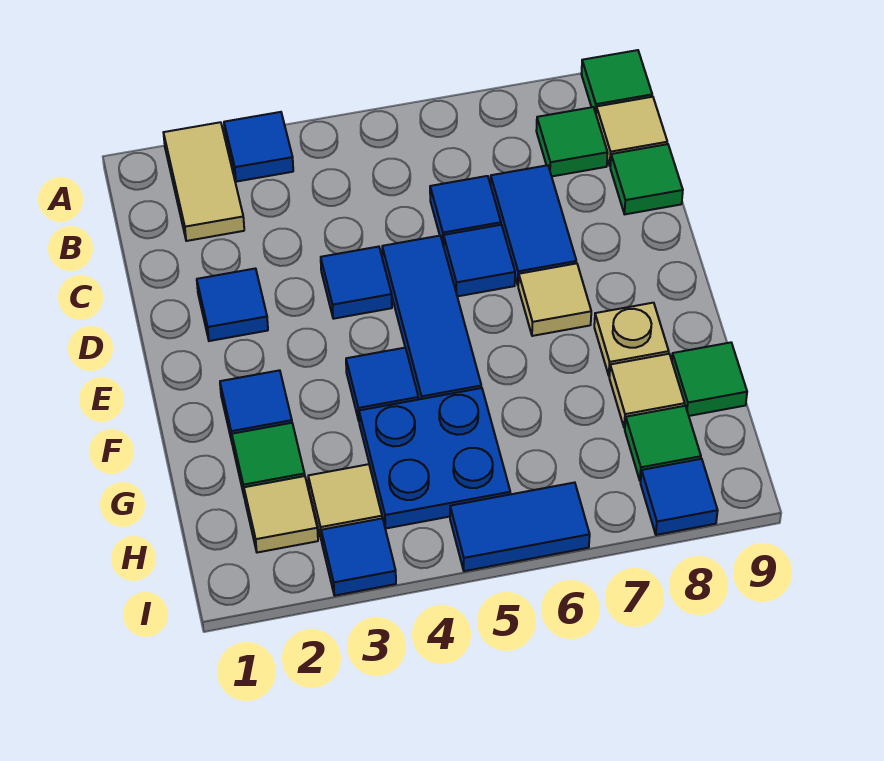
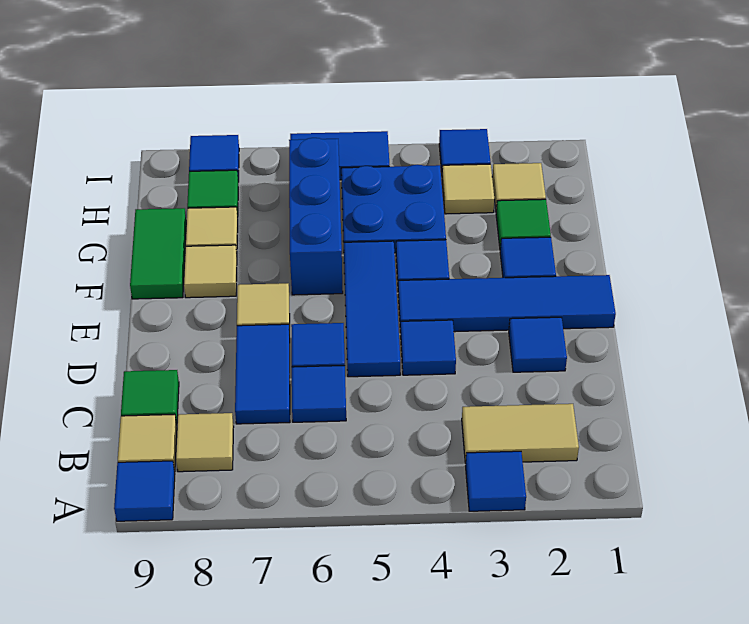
tan tile A2:B2 level 1 -> tan tile B2:B3 level 1
green tile A9 level 1 -> blue tile A9 level 1
green tile B8 level 1 -> tan tile B8 level 1
none -> blue tile E1:E4 level 1
none -> blue brick F6:H6 level 1
tan plate F8 level 1 -> tan tile F8 level 1
green tile G9 level 1 -> green tile F9:G9 level 1

